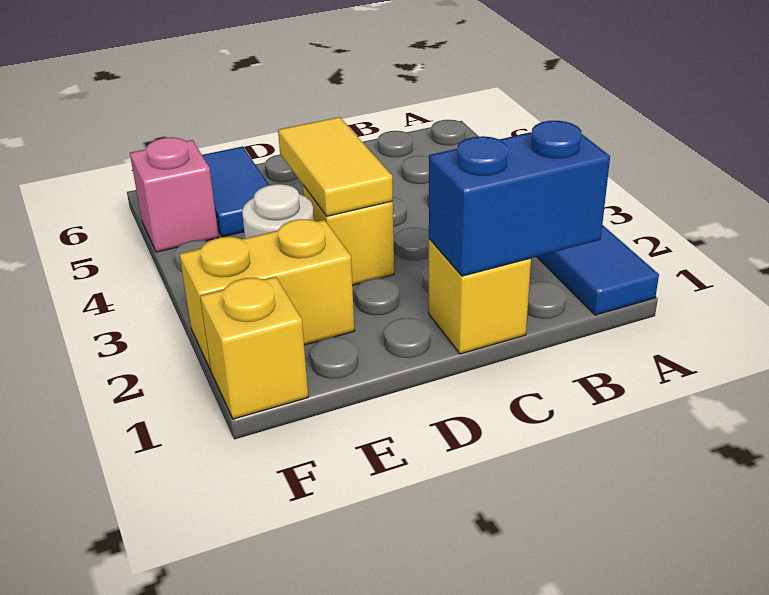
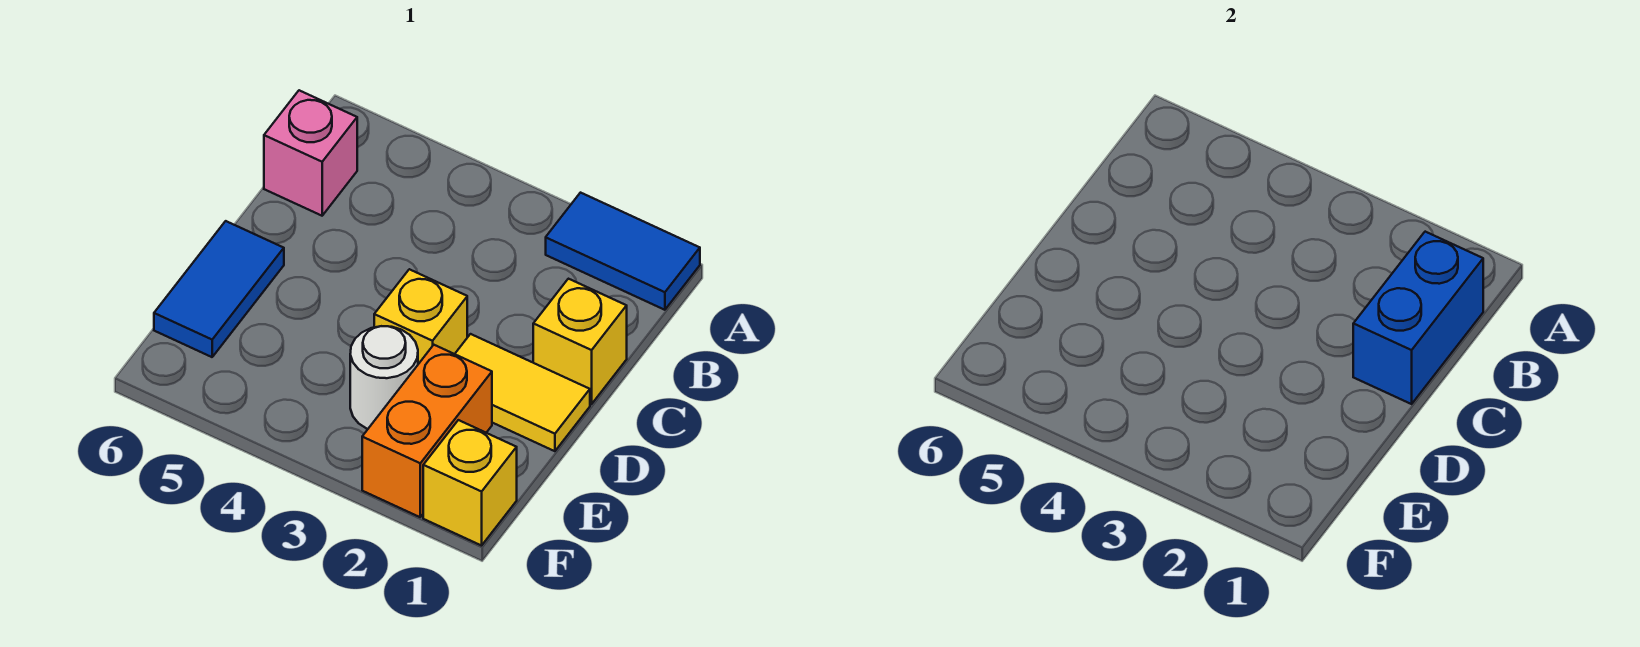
yellow tile D3:D4 level 2 -> yellow tile D1:D2 level 1
yellow brick E2:F2 level 1 -> orange brick E2:F2 level 1
blue tile E5:E6 level 1 -> blue tile D6:E6 level 1
pink brick F5 level 1 -> pink brick B6 level 1

